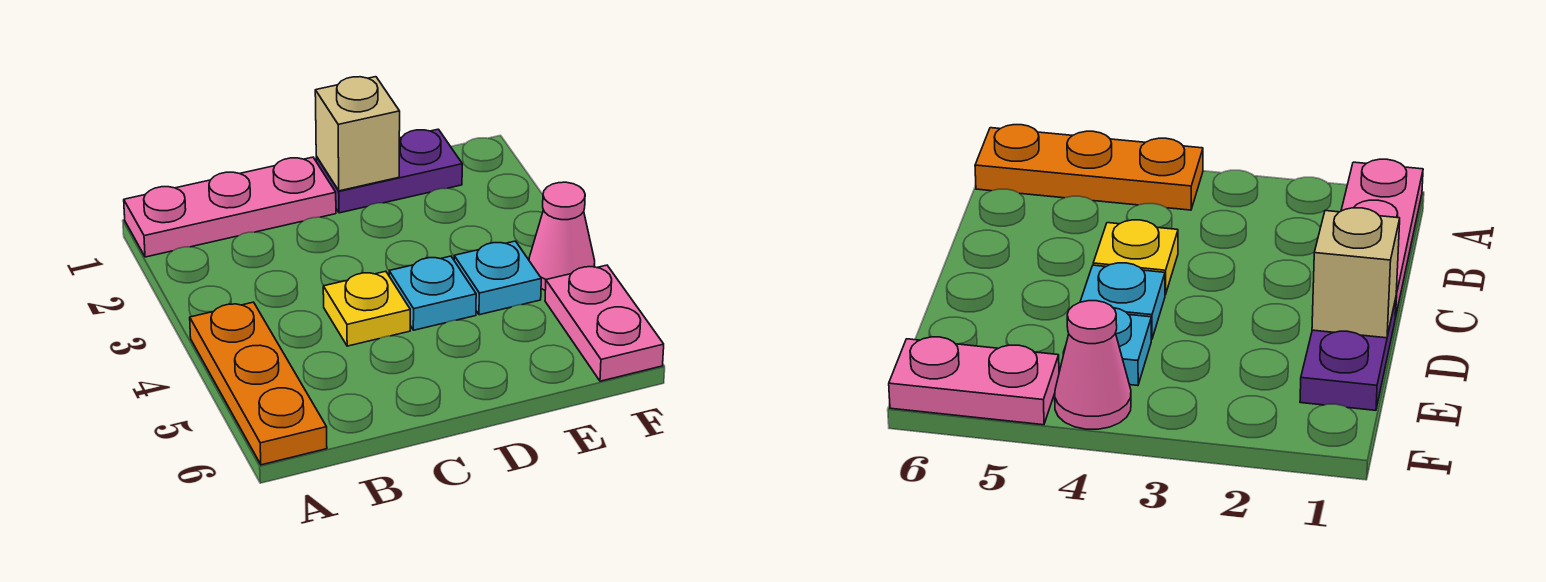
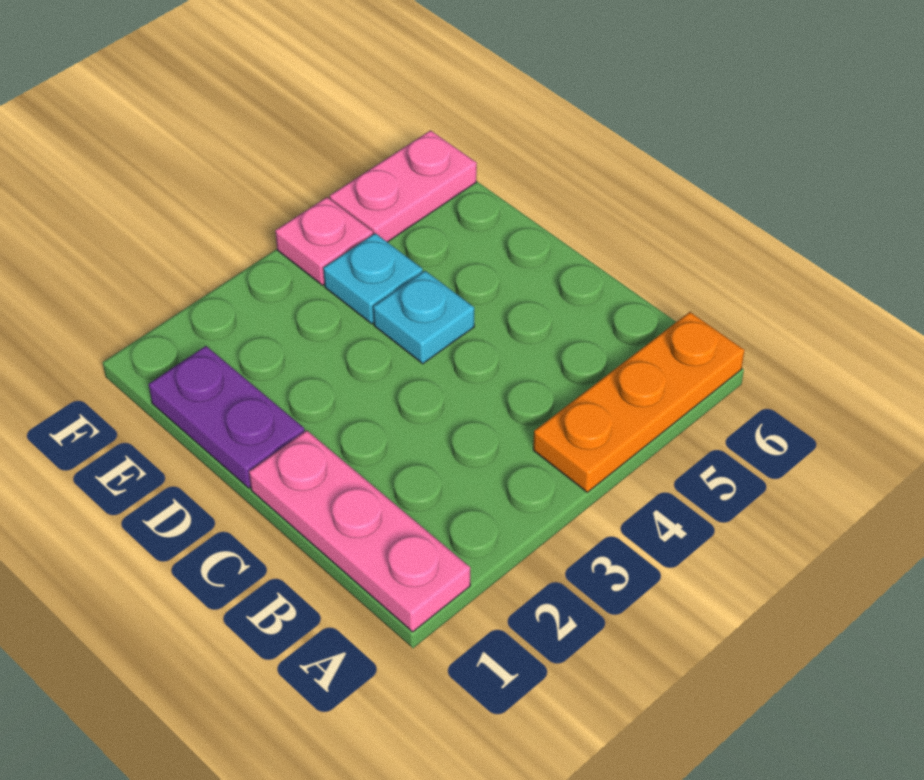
yellow plate C4 level 1 -> none
tan brick D1 level 2 -> none
pink cone F4 level 1 -> pink plate F4 level 1

